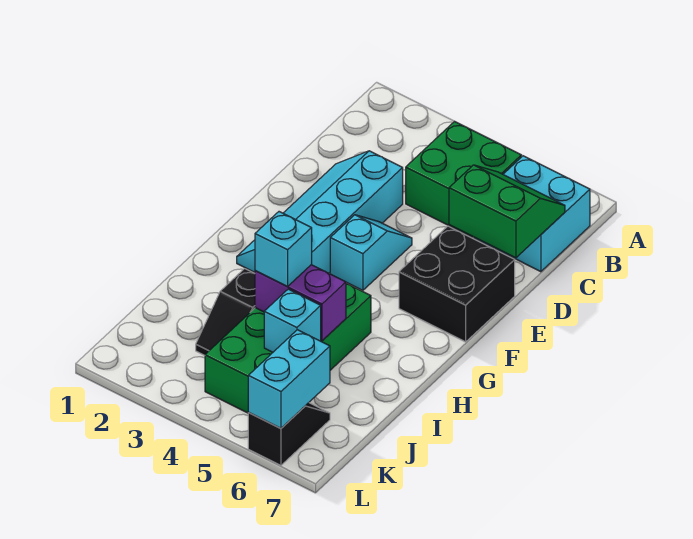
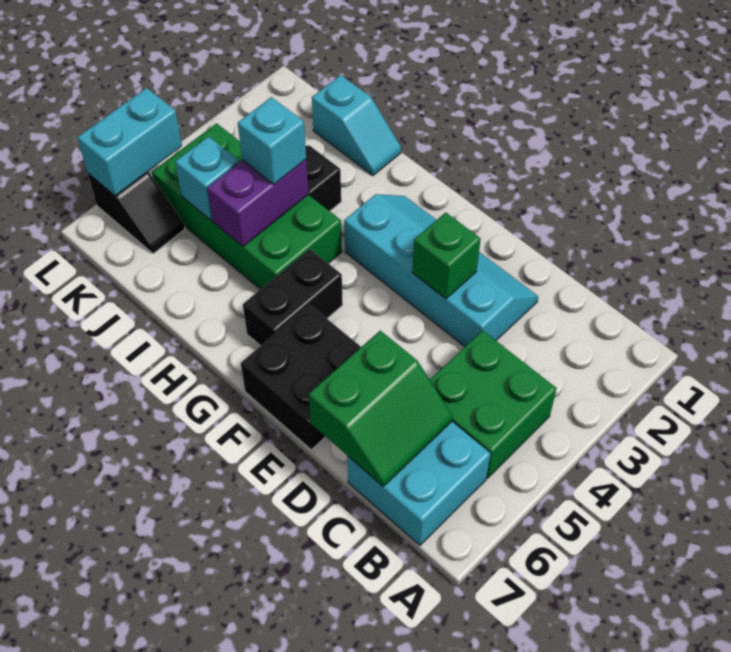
none -> green brick E3 level 2
cyan slope E4:F4 level 1 top F -> cyan slope I1:J1 level 1 top J
none -> black brick G5:G6 level 1
cyan brick K6:L6 level 2 -> cyan brick L5:L6 level 2

